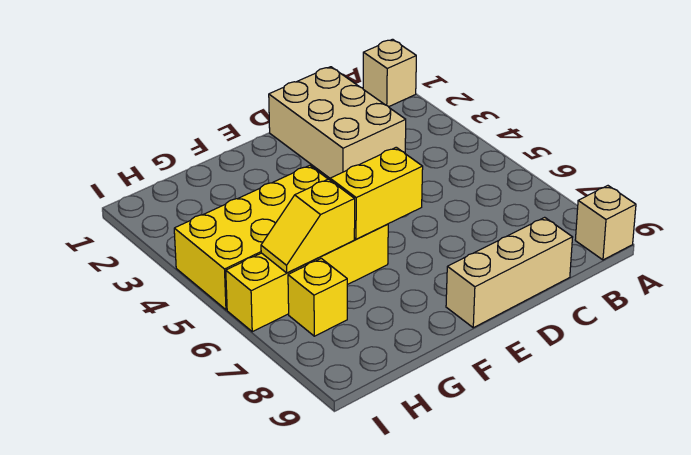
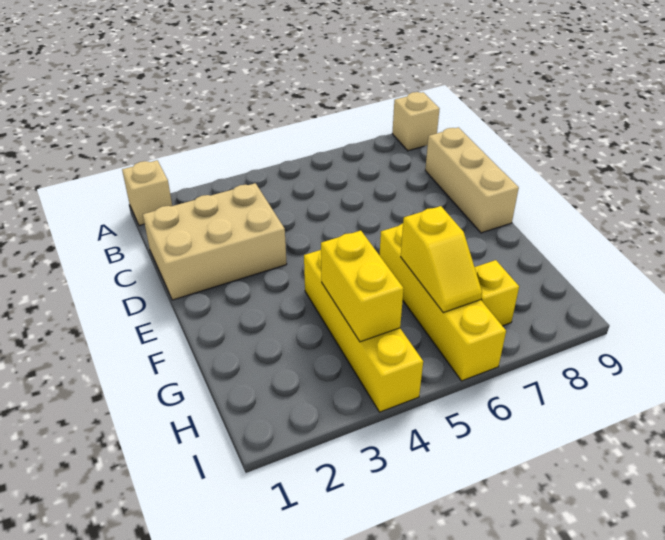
yellow brick E6:F6 level 2 -> yellow brick G4:H4 level 2
yellow brick F4:I5 level 1 -> yellow brick F4:I4 level 1

